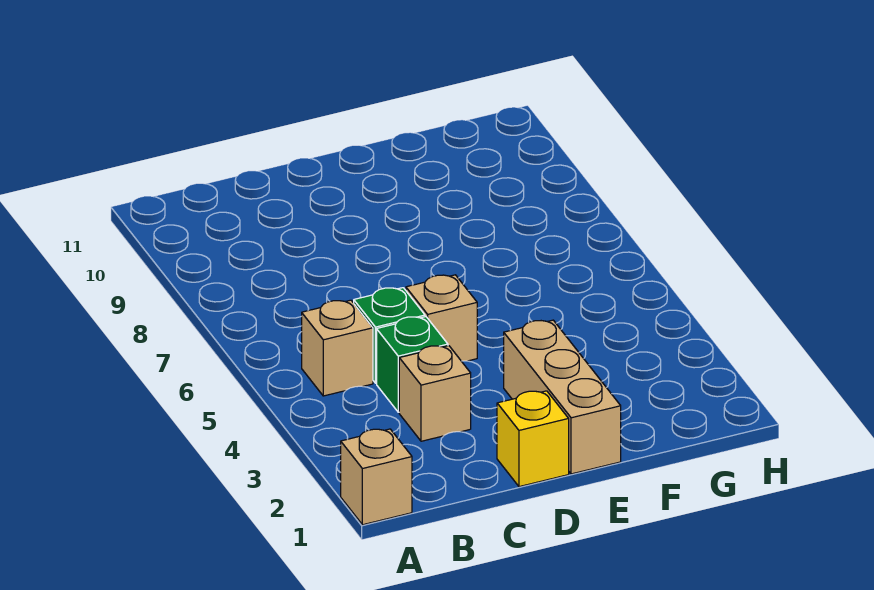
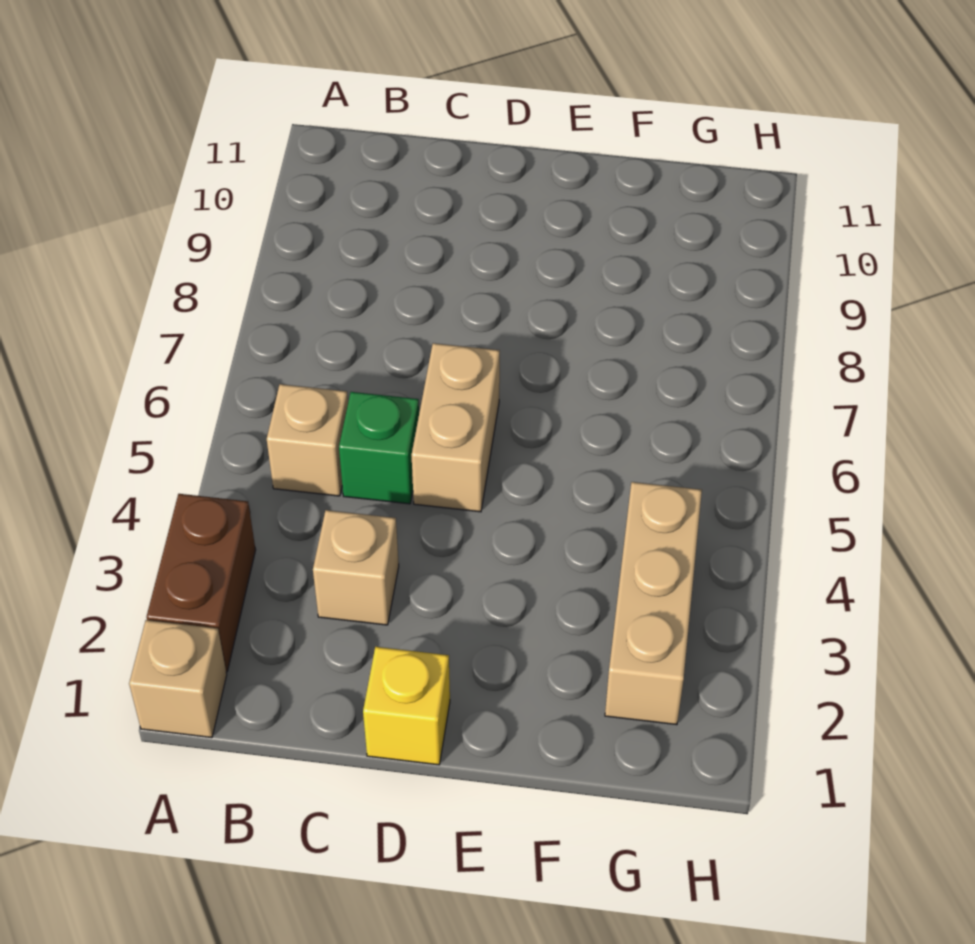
none -> brown brick A2:A3 level 1
green brick C4 level 1 -> none
tan brick D5 level 1 -> tan brick D5:D6 level 1
tan brick E1:E3 level 1 -> tan brick G2:G4 level 1

